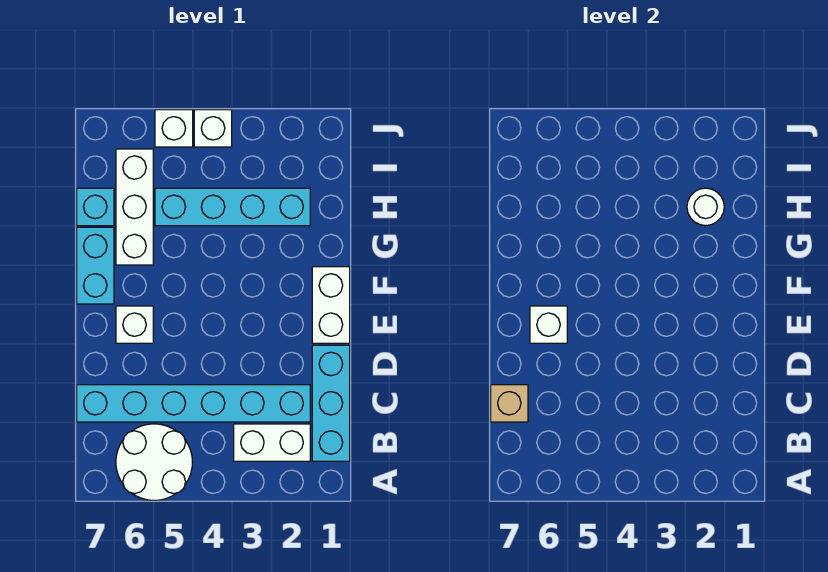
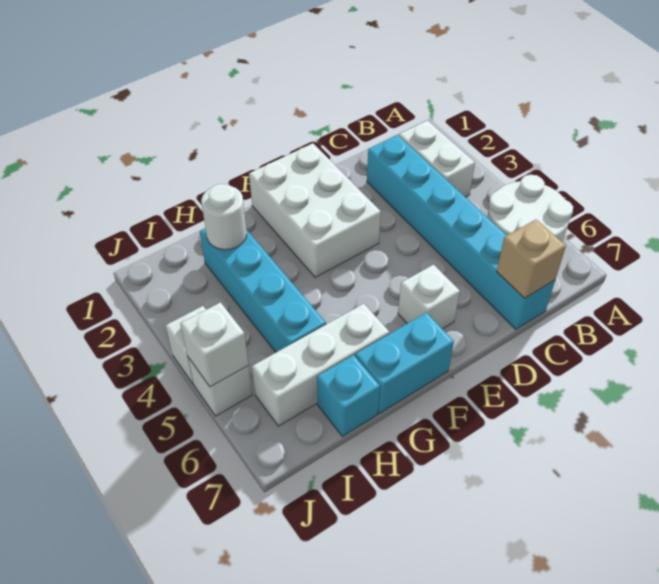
cyan brick B1:D1 level 1 -> none
white brick E1:F1 level 1 -> white brick E1:F3 level 1
white brick E6 level 2 -> white brick J5 level 2

